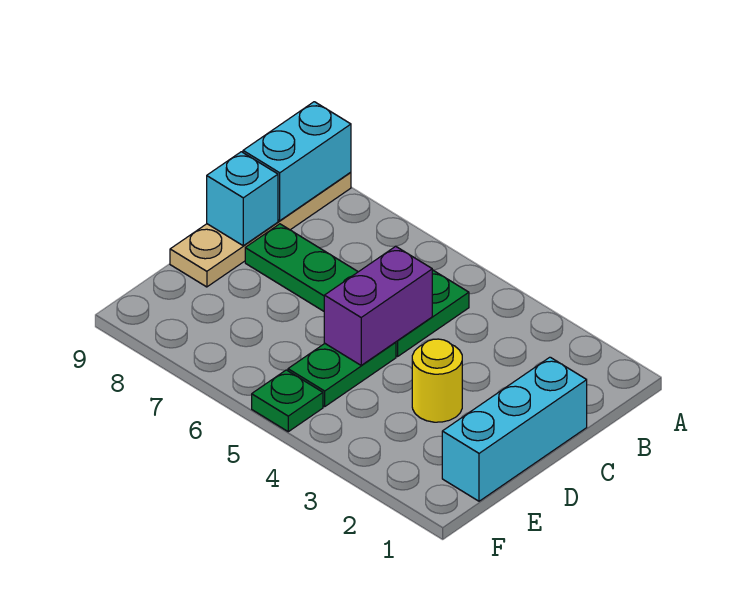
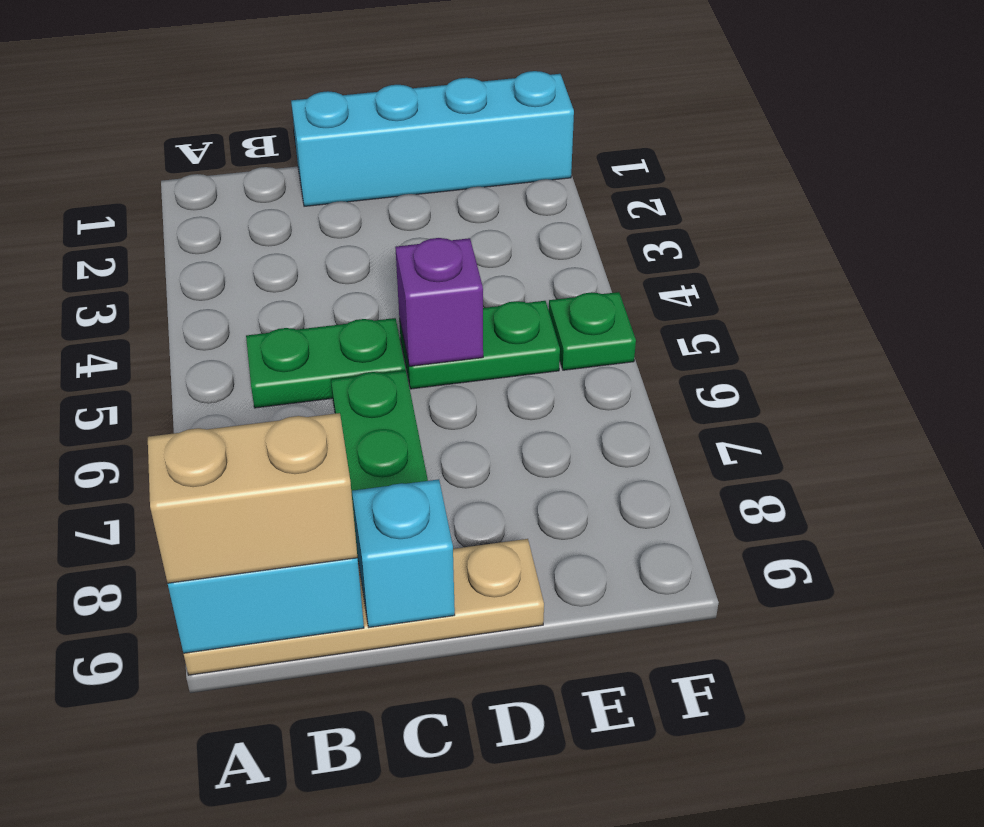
none -> tan brick A9:B9 level 3
cyan brick C1:E1 level 1 -> cyan brick C1:F1 level 1
purple brick C5:D5 level 2 -> purple brick D5 level 2
yellow round brick D3 level 1 -> none

